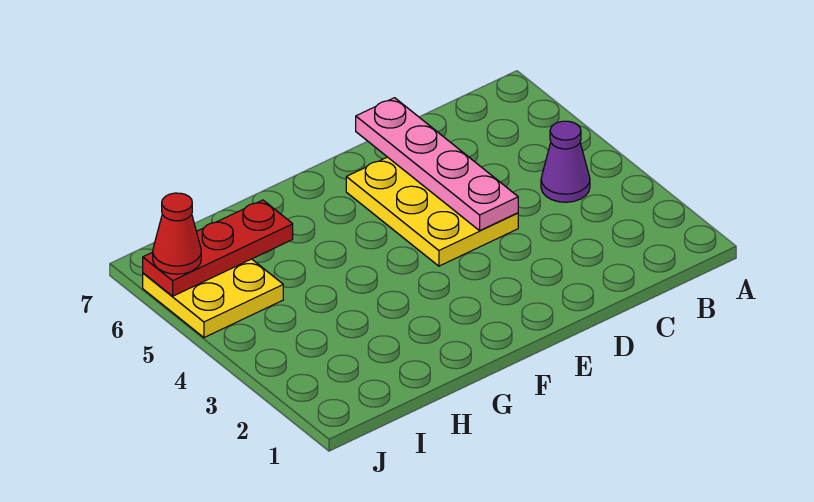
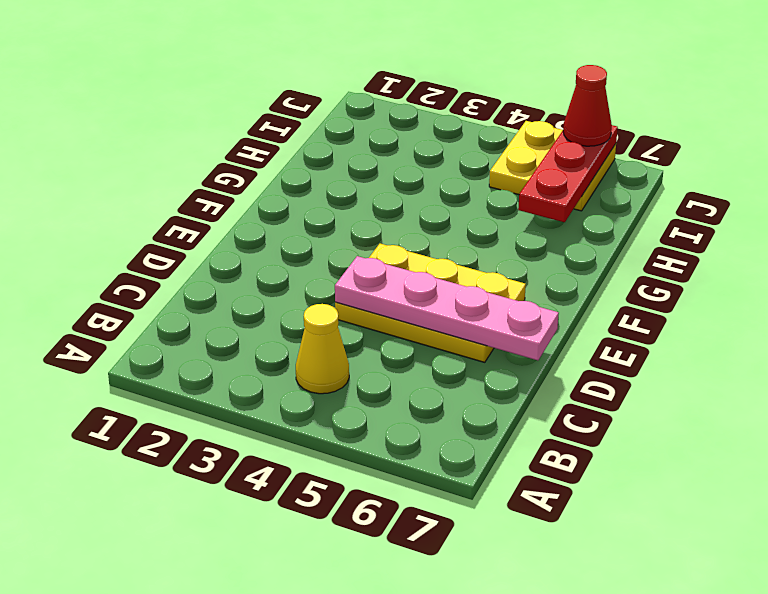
purple cone B4 level 1 -> yellow cone B4 level 1

